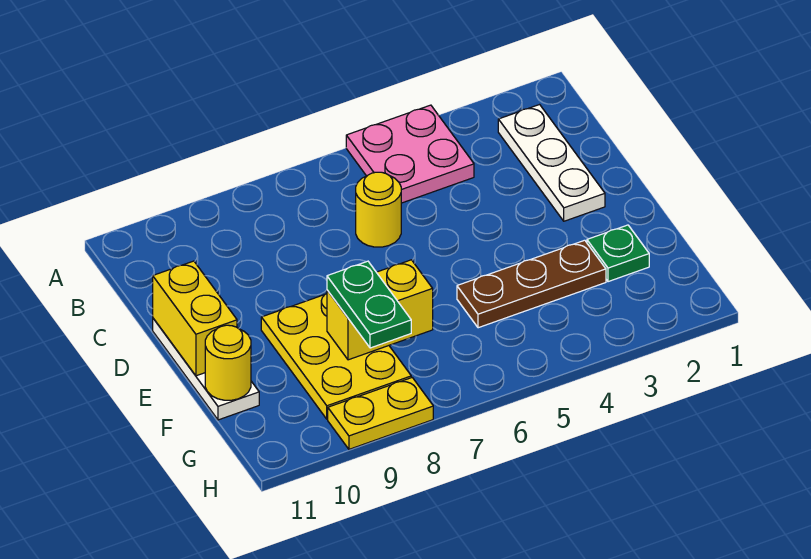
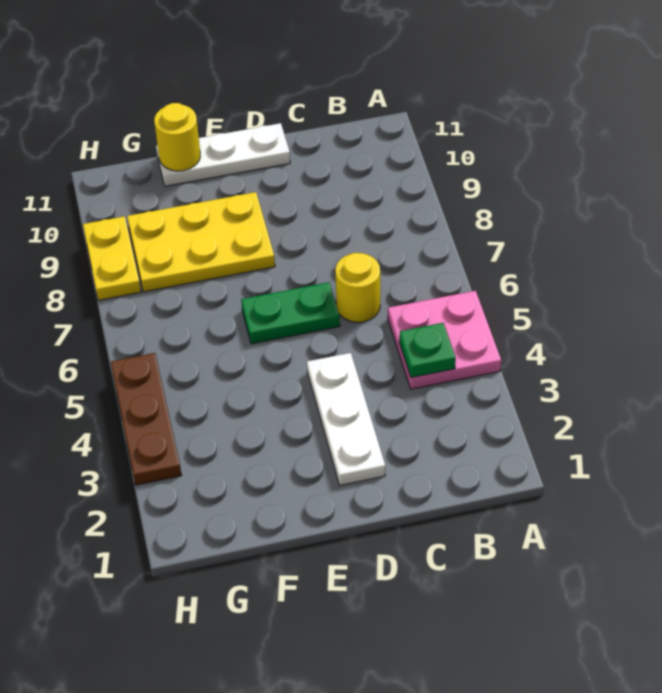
white plate B2:D2 level 1 -> white plate D2:D4 level 1
yellow brick D11:E11 level 2 -> none
green plate F2 level 1 -> green plate B4 level 2
brown plate F3:F5 level 1 -> brown plate H3:H5 level 1
yellow brick F7:F8 level 2 -> none
green plate F8:G8 level 3 -> green plate D6:E6 level 1

